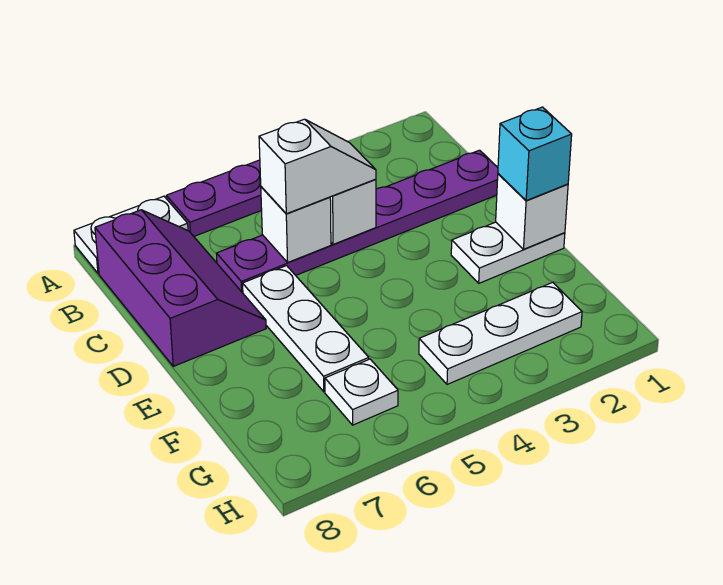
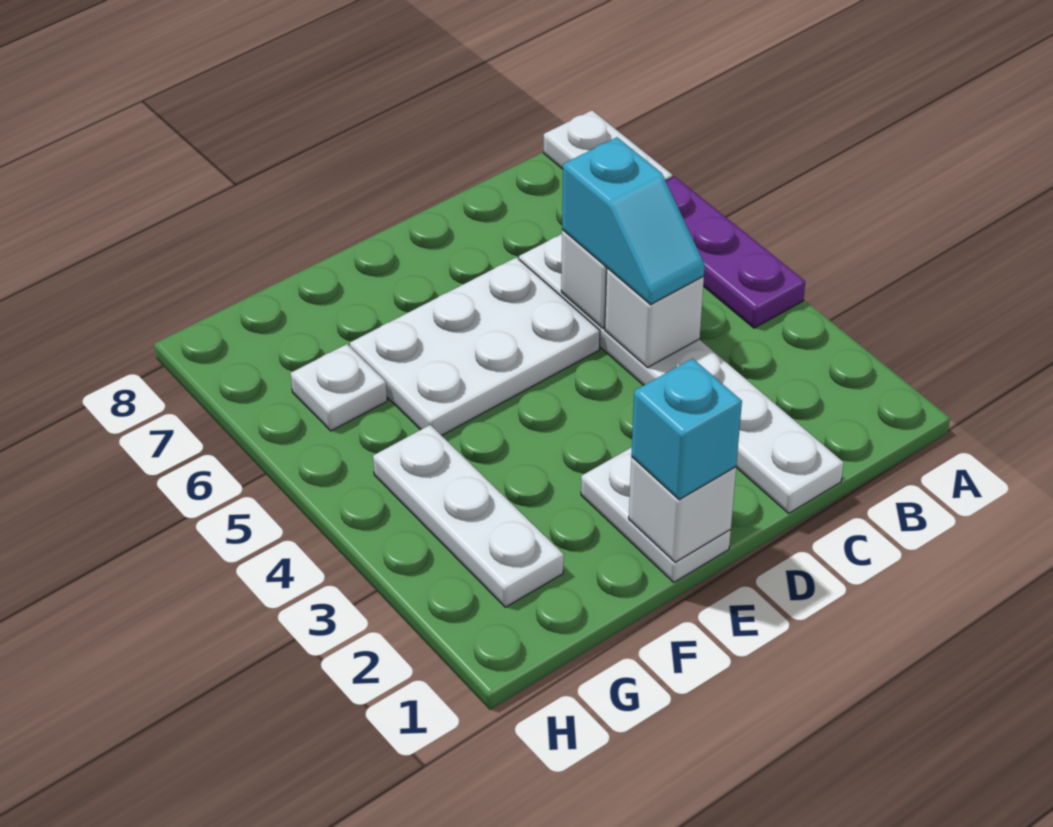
purple slope B7:D8 level 1 top 8 -> none
purple plate C1:C6 level 1 -> white plate C1:C6 level 1
white slope C4:C5 level 3 top 5 -> cyan slope C4:C5 level 3 top 5
white plate D6:F6 level 1 -> white plate D5:F6 level 1

